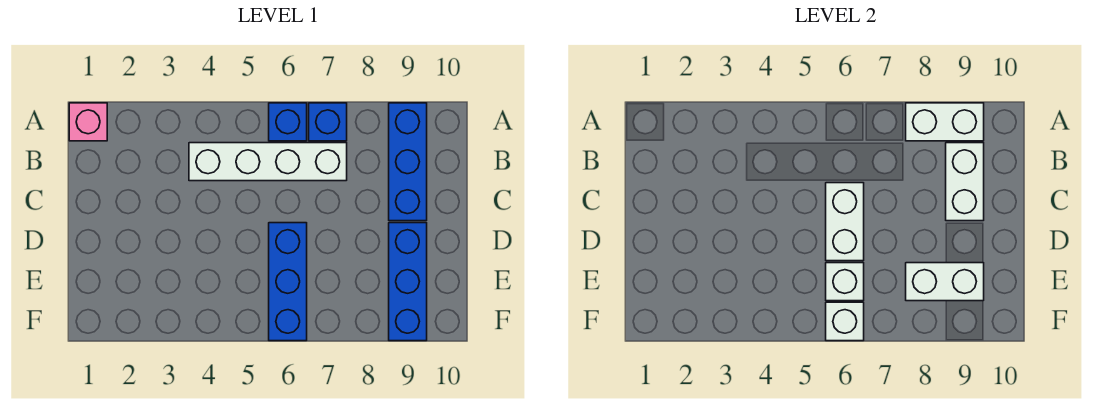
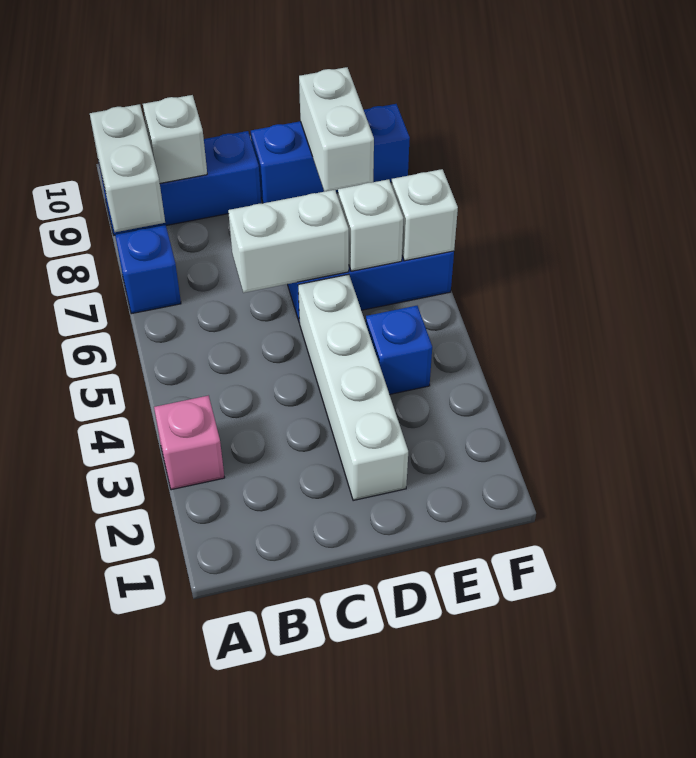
pink brick A1 level 1 -> pink brick A3 level 1
blue brick A6 level 1 -> blue brick E4 level 1
white brick B4:B7 level 1 -> white brick D2:D5 level 1
white brick B9:C9 level 2 -> white brick B9 level 2

